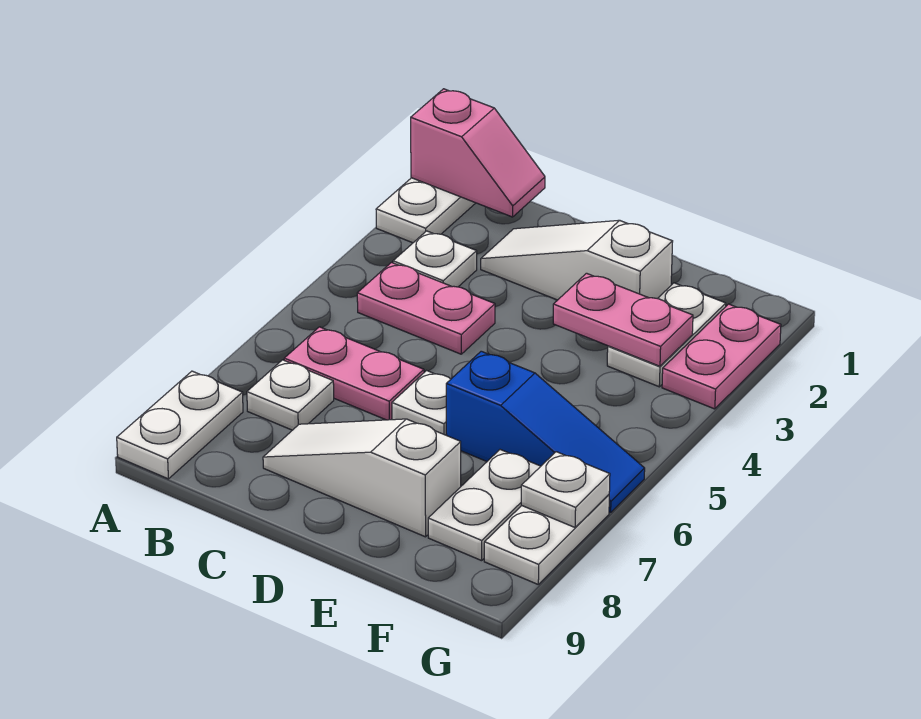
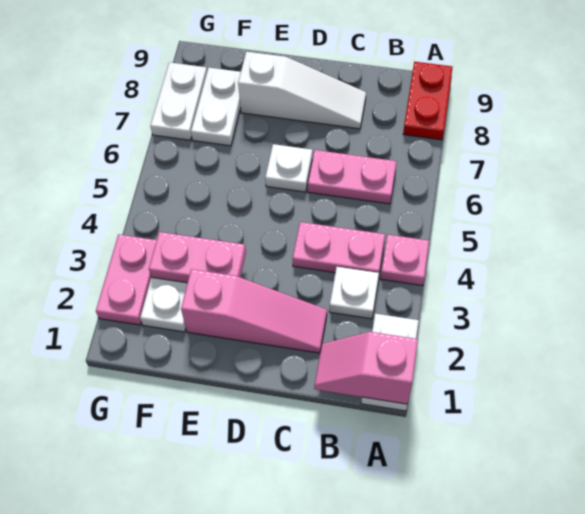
none -> pink plate A4 level 1
white plate A8:A9 level 1 -> red plate A8:A9 level 1
white plate B7 level 1 -> none
white slope C2:E2 level 1 top E -> pink slope C2:E2 level 1 top E
blue slope E6:G6 level 1 top E -> none
white plate G7 level 2 -> none

